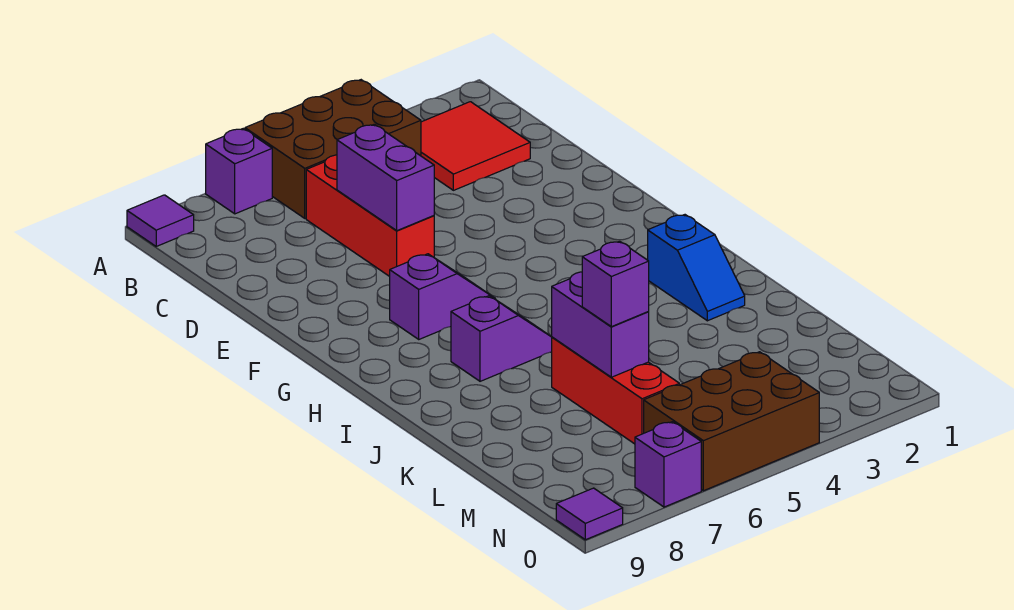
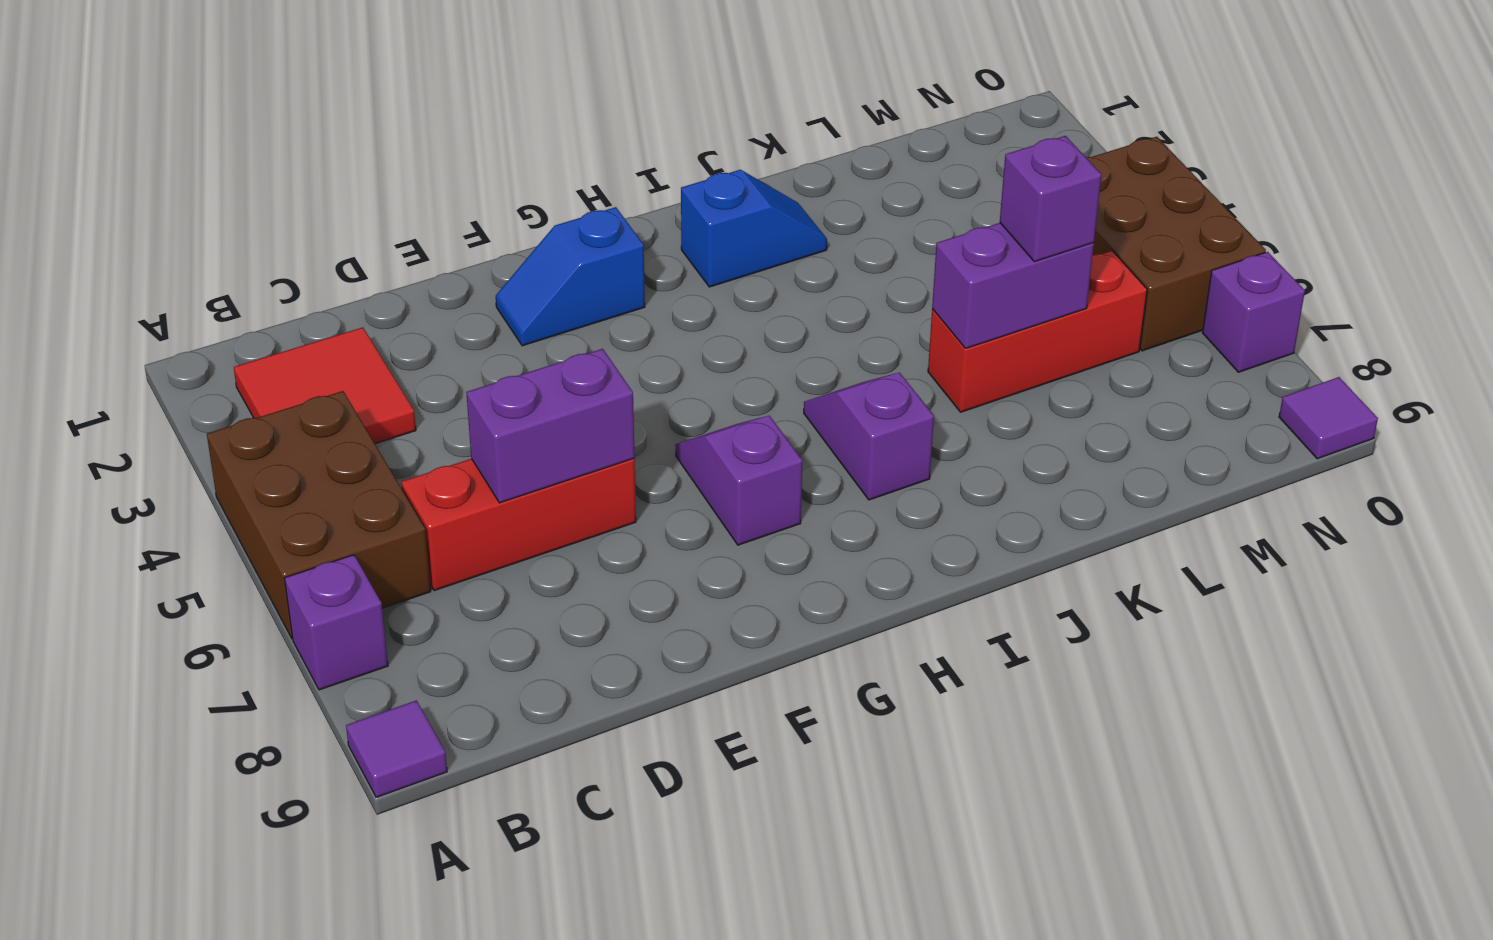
none -> blue slope F2:G2 level 1 top G

